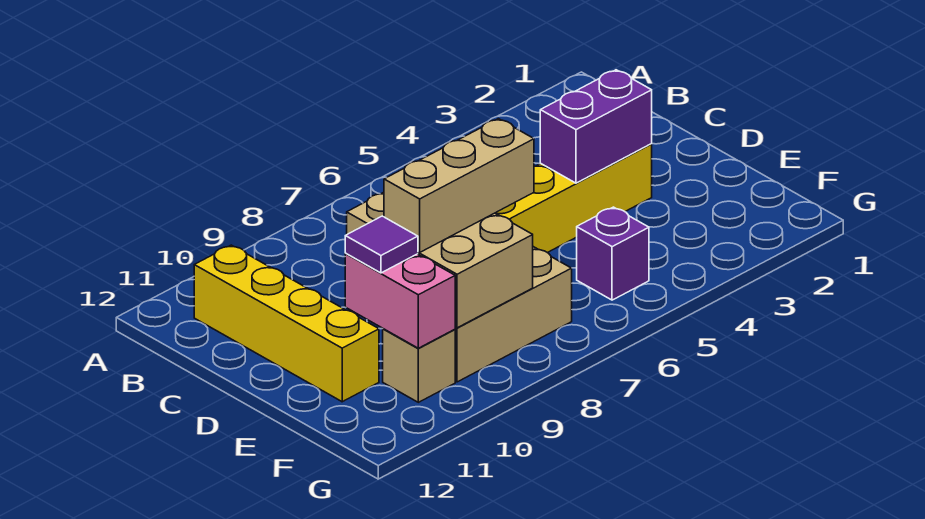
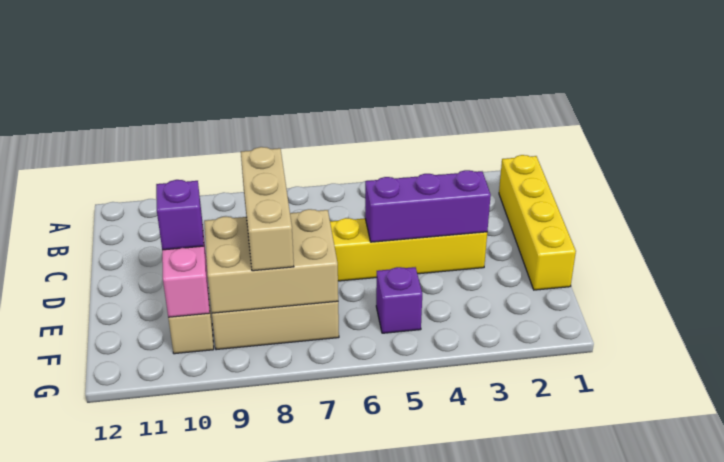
yellow brick B11:E11 level 1 -> yellow brick B1:E1 level 1
purple brick D3:D4 level 2 -> purple brick D3:D5 level 2
tan brick D8:F9 level 2 -> tan brick E7:F9 level 2
tan brick E7:E9 level 3 -> tan brick D8:F8 level 3
purple tile E10 level 3 -> purple brick E10 level 3

